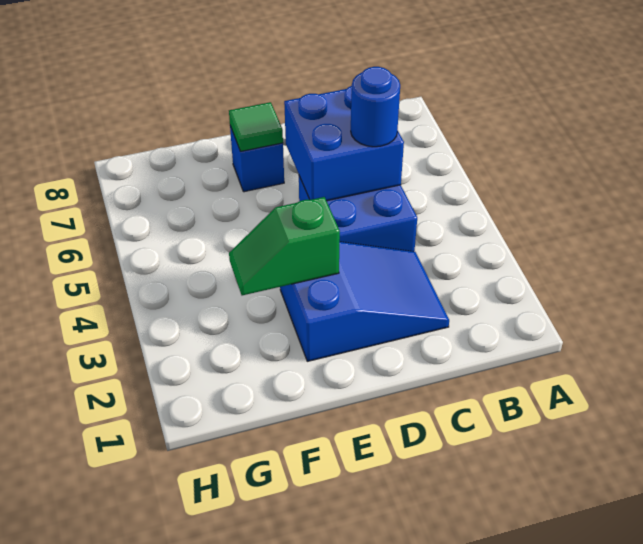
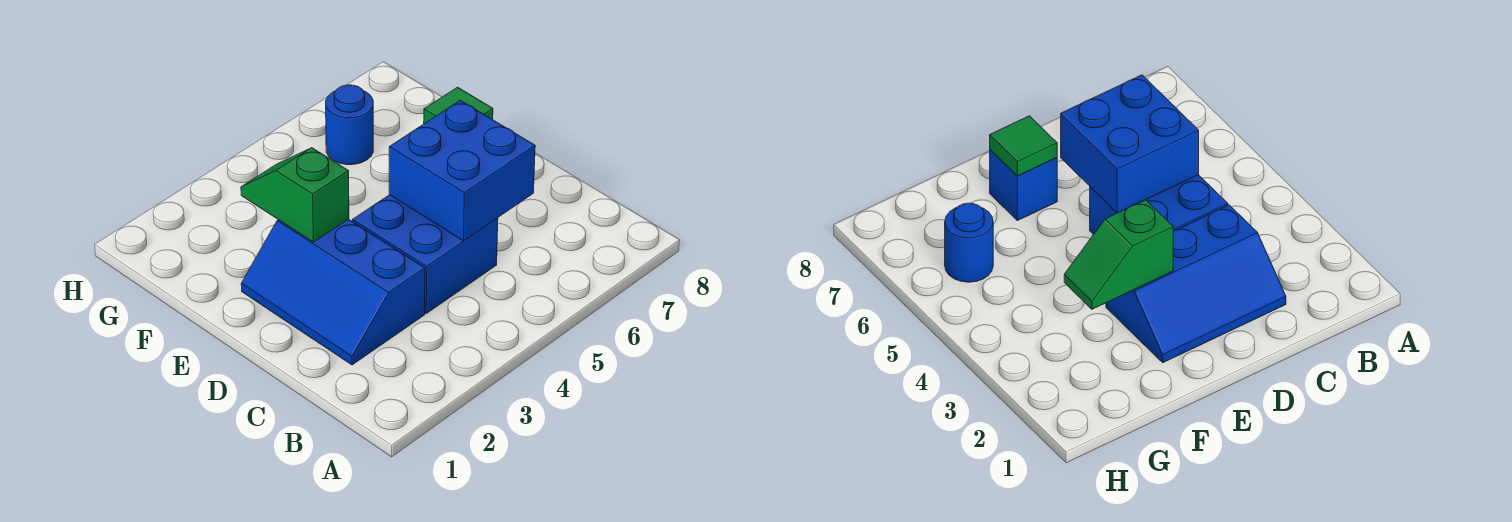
blue slope C2:E3 level 1 top E -> blue slope C2:E3 level 1 top 3
blue round brick C5 level 3 -> blue round brick G6 level 1

